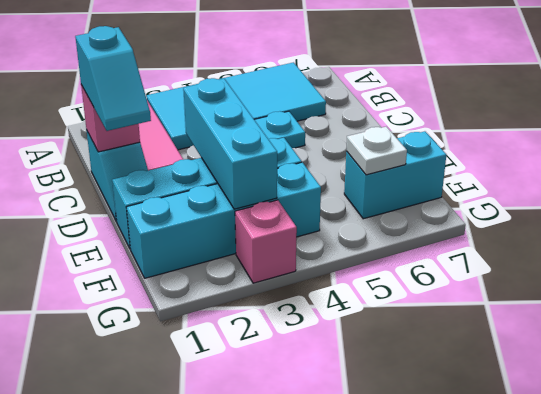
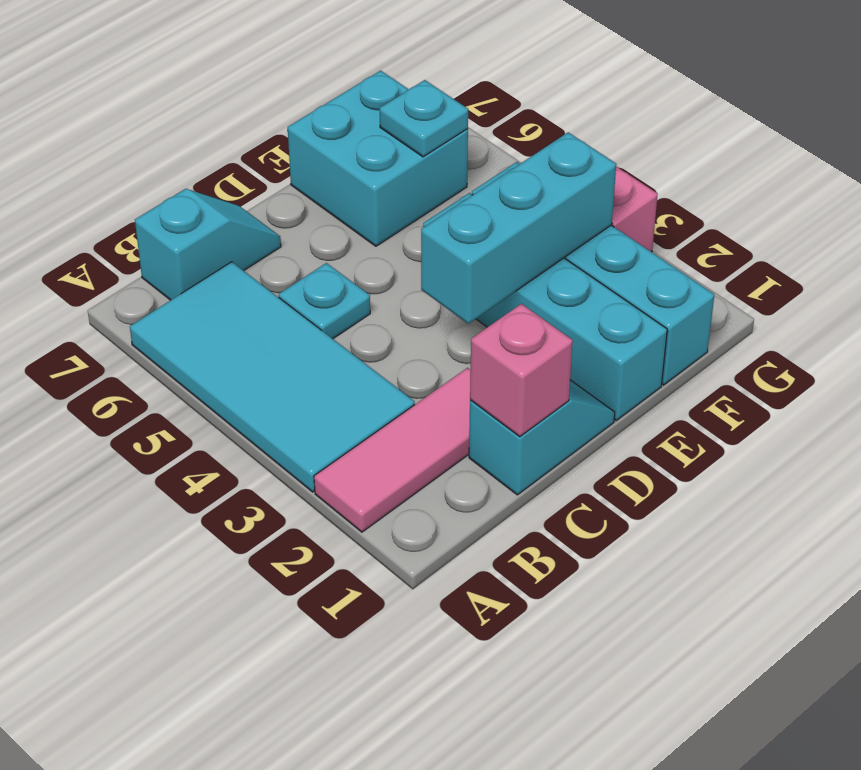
cyan slope C1:D1 level 3 top C -> cyan slope B7:C7 level 1 top B
cyan brick F6:F7 level 1 -> cyan brick E6:F7 level 1
white plate F6 level 2 -> cyan plate F6 level 2

